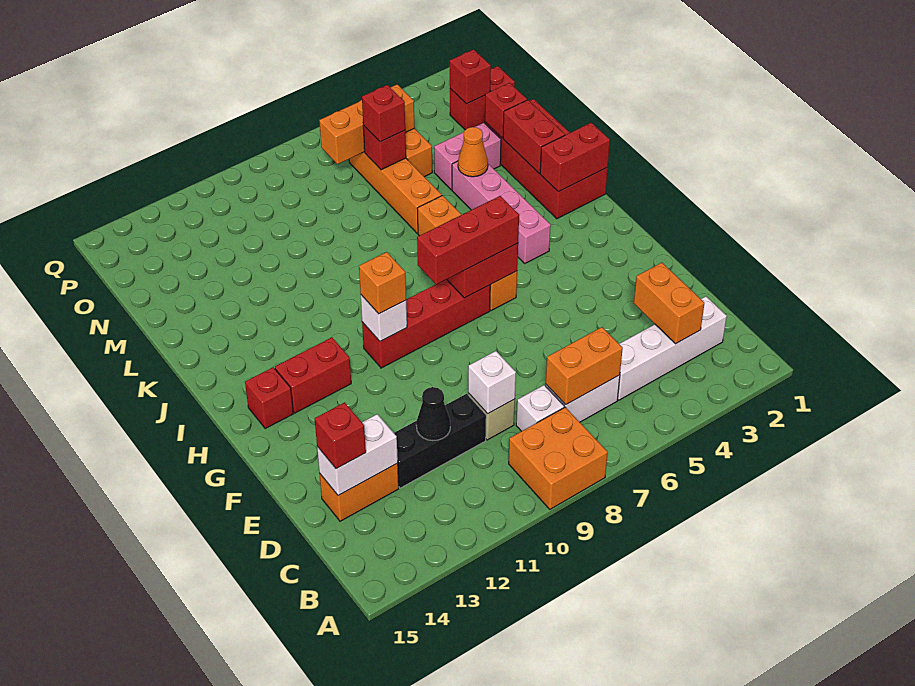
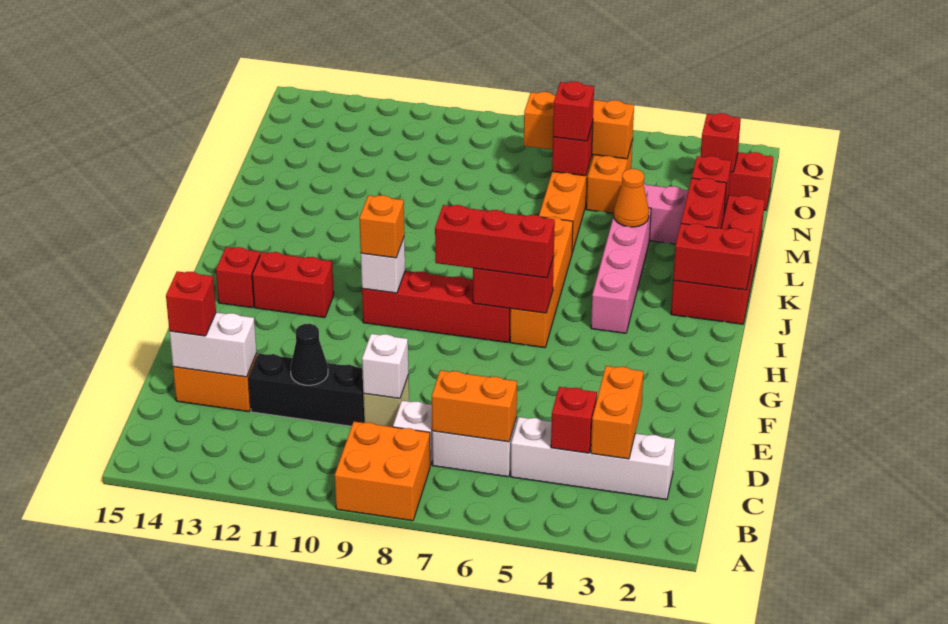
none -> red brick C4 level 2

